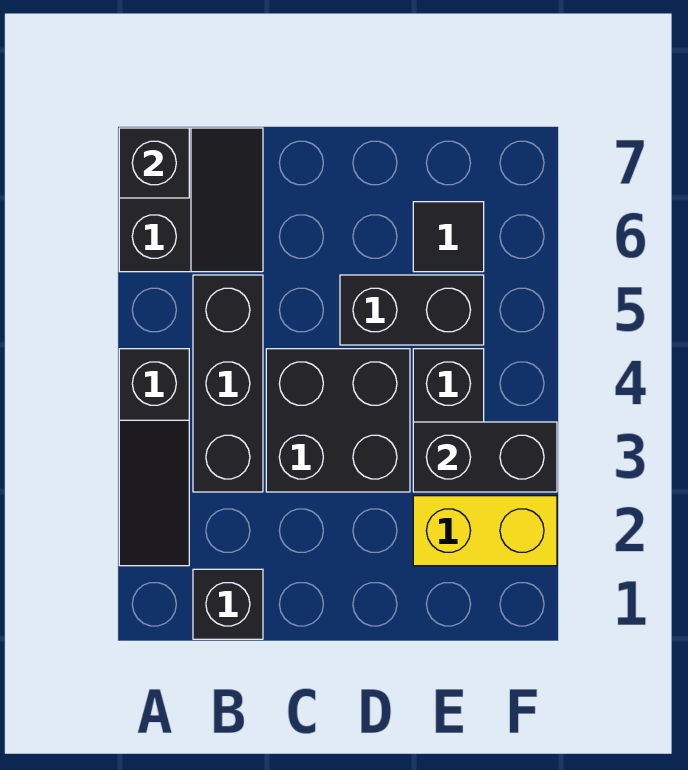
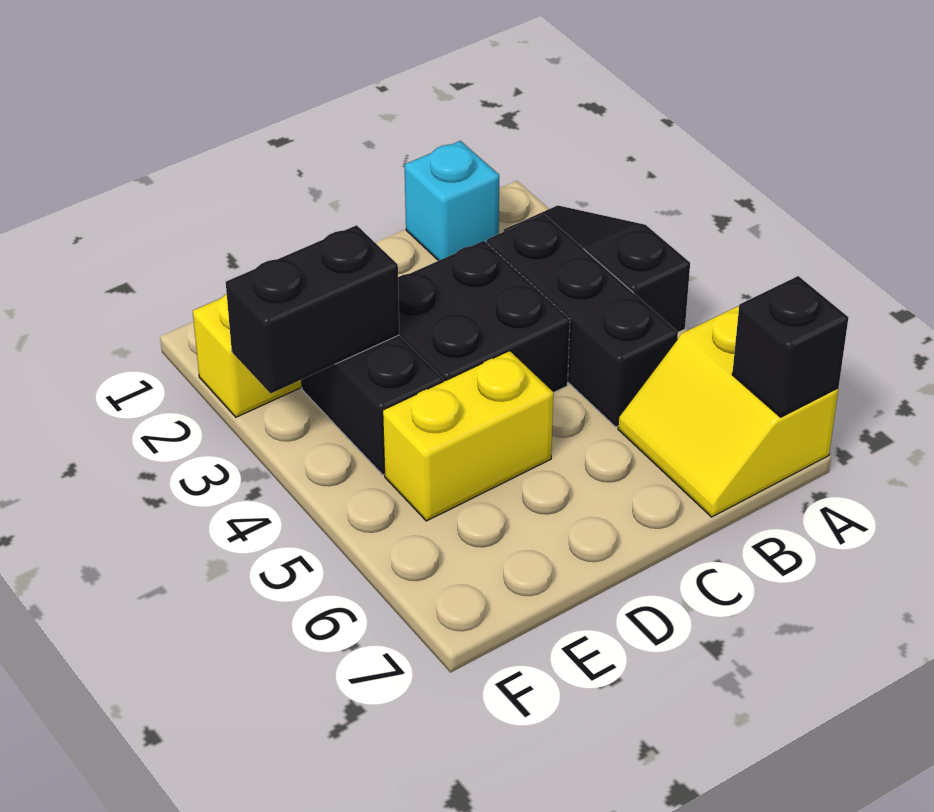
black slope A6:B7 level 1 top A -> yellow slope A6:B7 level 1 top A
black brick B1 level 1 -> cyan brick B1 level 1
black brick D5:E5 level 1 -> yellow brick D5:E5 level 1
black tile E6 level 1 -> none

